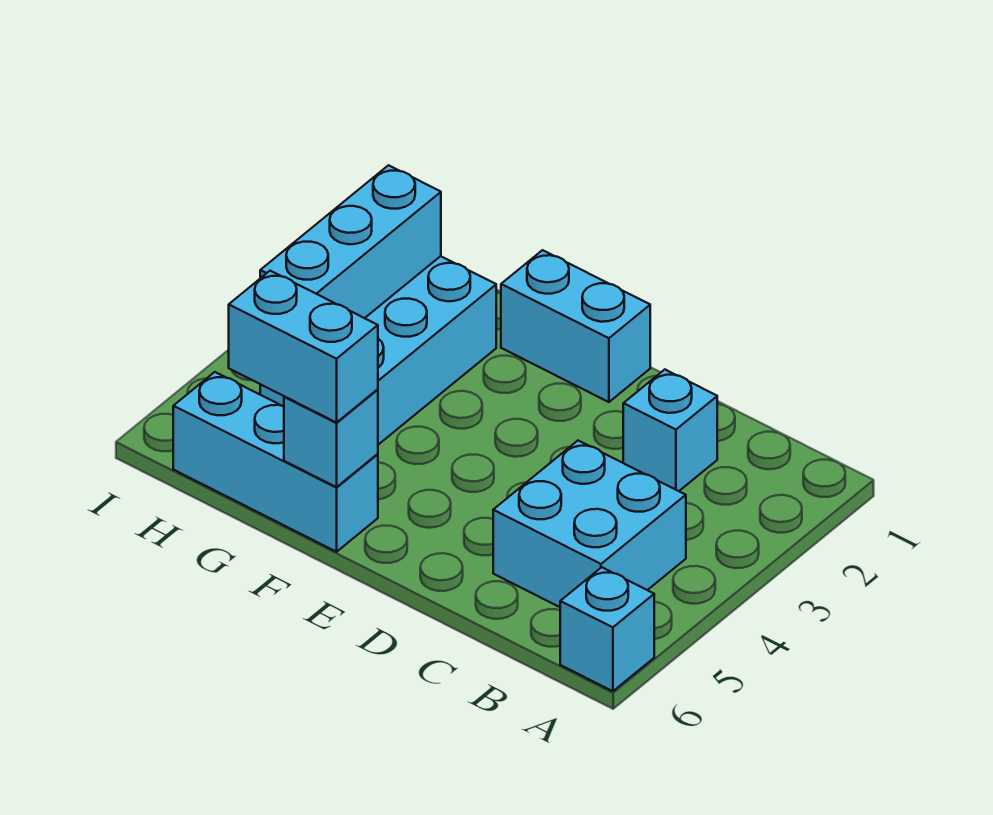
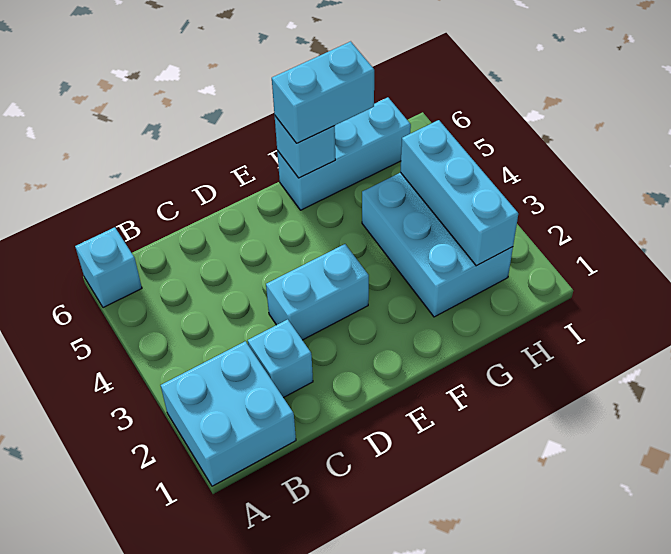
cyan brick B4:C5 level 1 -> cyan brick A1:B2 level 1
cyan brick E1:F1 level 1 -> cyan brick D3:E3 level 1

